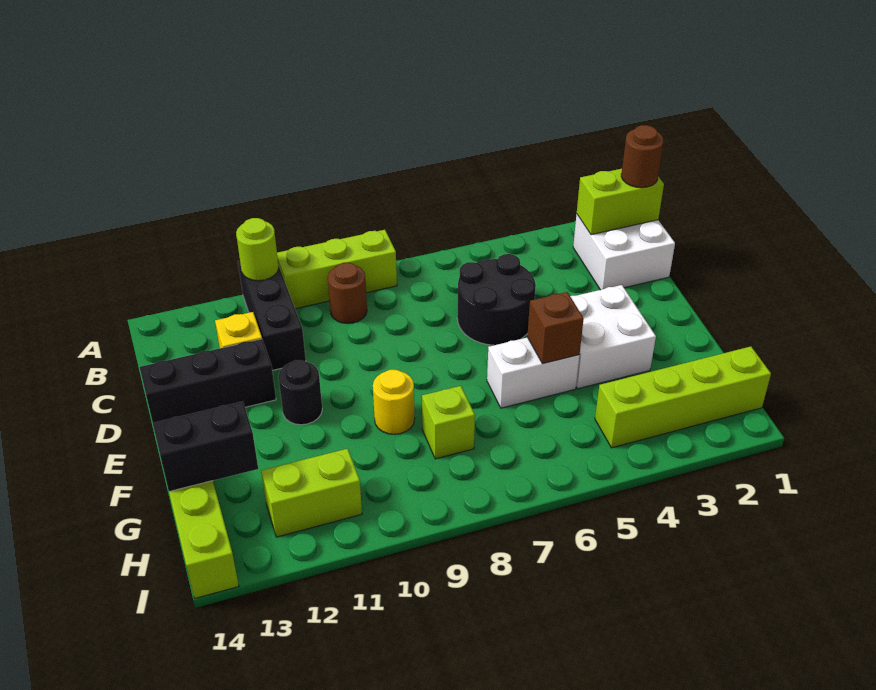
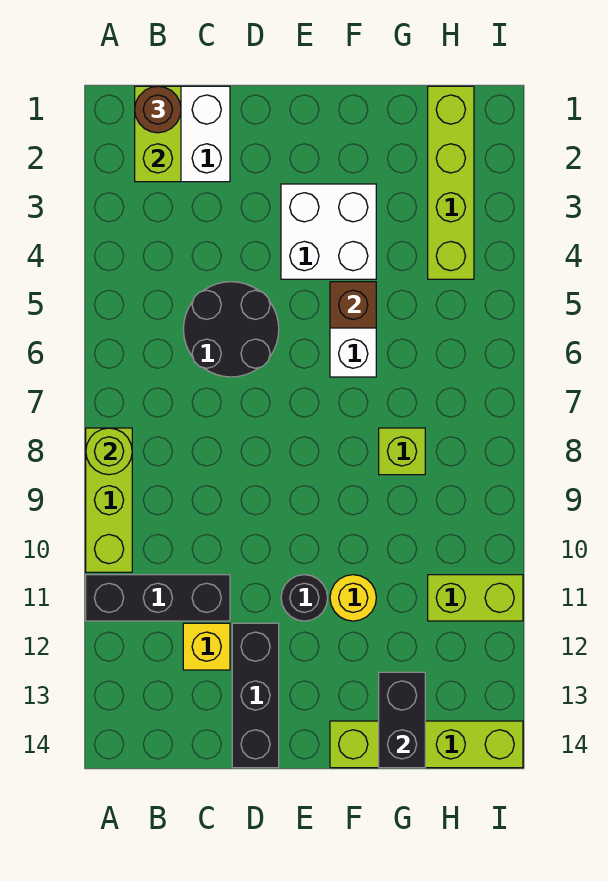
lime round brick A11 level 2 -> lime round brick A8 level 2
brown round brick B9 level 1 -> none
yellow round brick F9 level 1 -> yellow round brick F11 level 1
lime brick H11:H12 level 1 -> lime brick H11:I11 level 1

